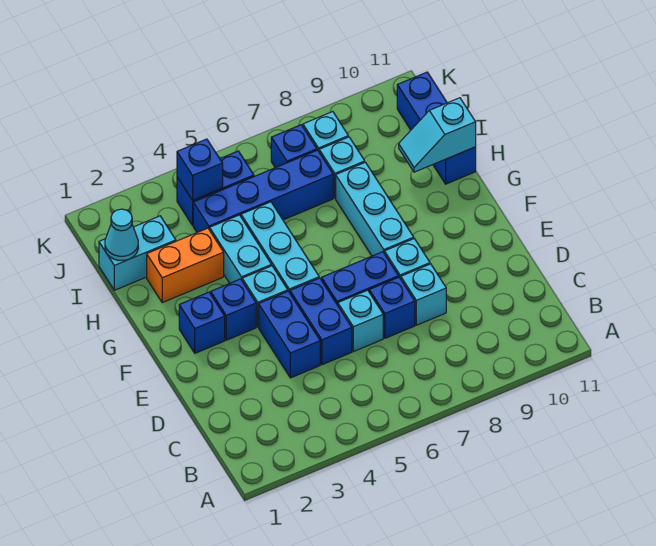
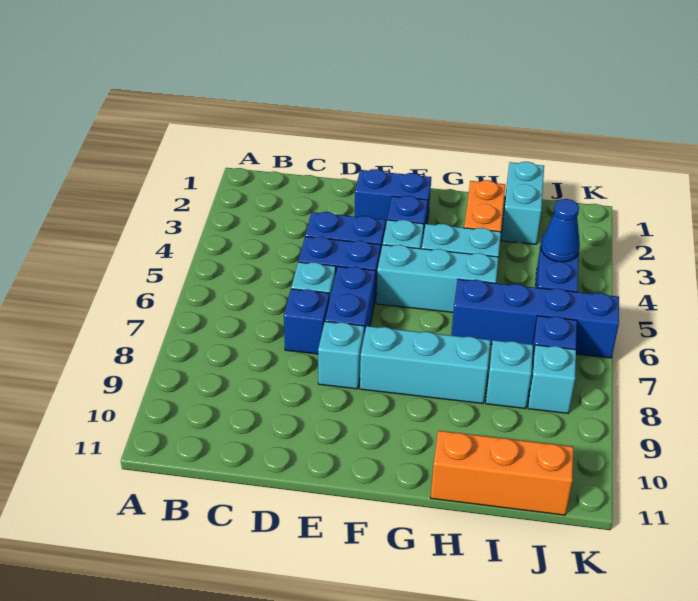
cyan brick D8 level 1 -> none
blue brick F2 level 1 -> blue brick E2:F2 level 1
cyan slope H10:H11 level 2 top 11 -> none
blue brick H11:J11 level 1 -> orange brick H11:J11 level 1
cyan cone I1 level 2 -> none
blue brick I4:I7 level 1 -> blue brick H6:K6 level 1
blue brick J4 level 2 -> blue cone J4 level 2

